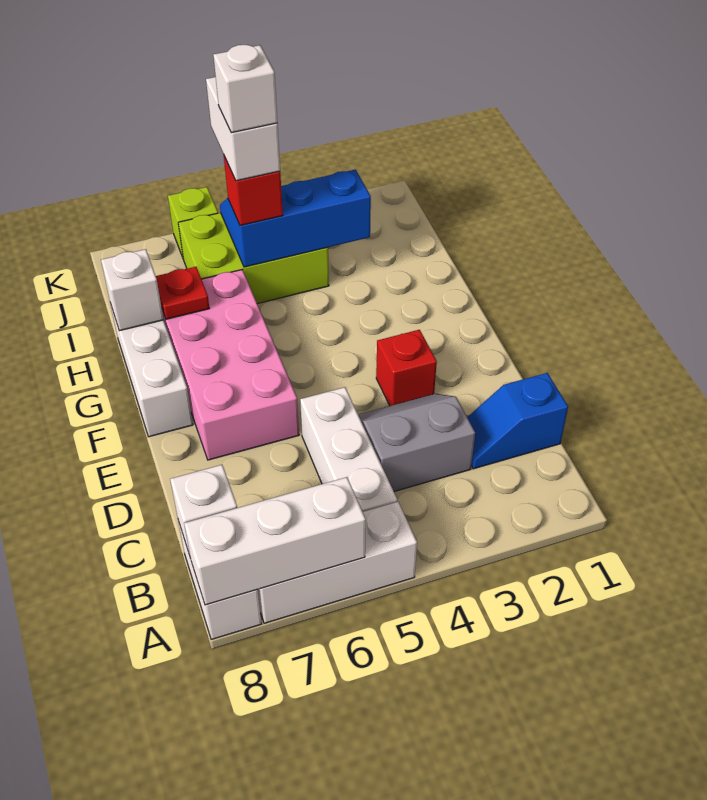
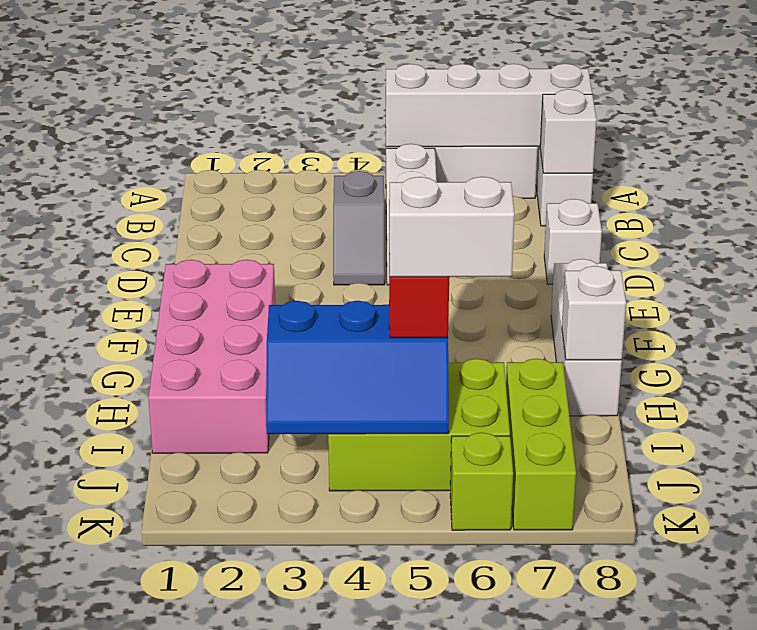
white brick A6:A8 level 2 -> white brick A5:A8 level 2
blue slope C1:C2 level 1 top 1 -> none
grey slope C3:D4 level 1 top C -> grey slope C4:D4 level 1 top C
red brick E3 level 1 -> none
pink brick E6:H7 level 1 -> pink brick F1:I2 level 1
red plate H7 level 2 -> none
white brick I5:J5 level 4 -> white brick I5:I6 level 4
white brick I5 level 5 -> white brick D8 level 1
none -> lime brick I7:K7 level 1

